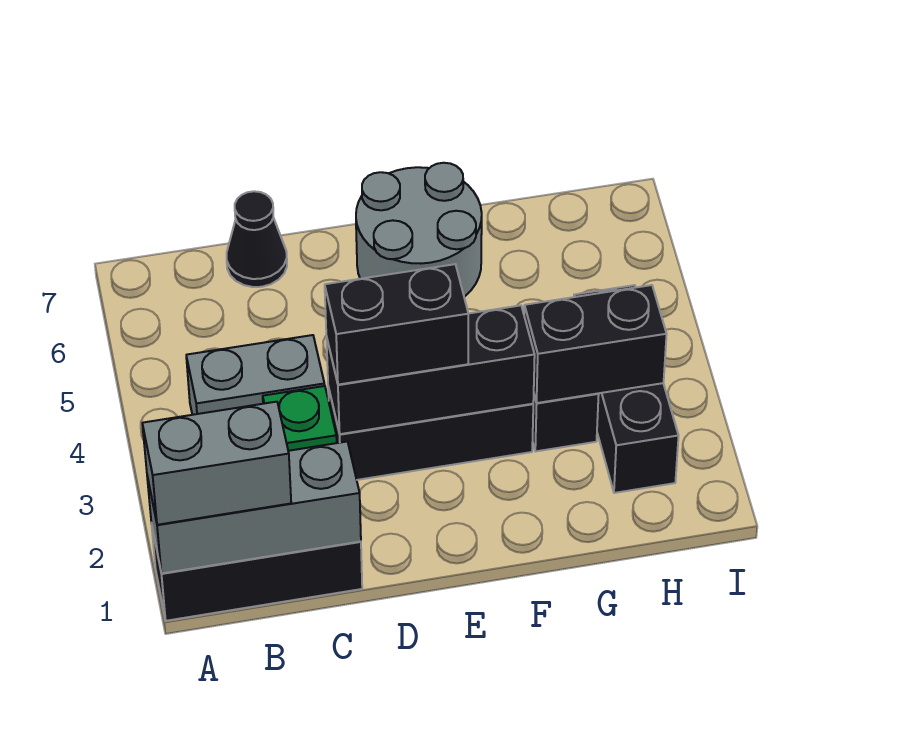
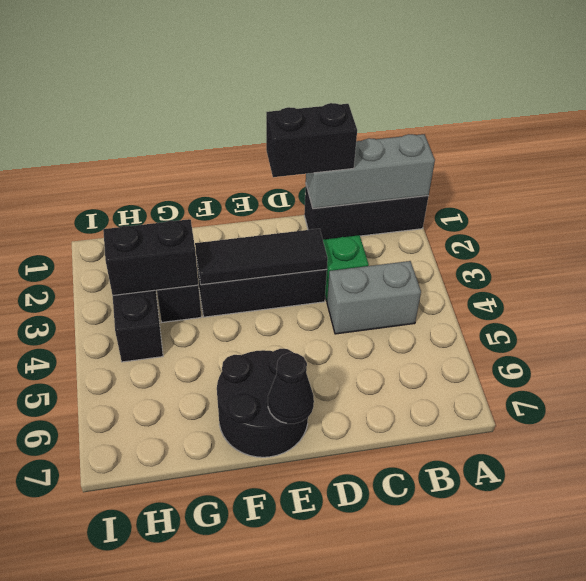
grey brick A1:B1 level 3 -> none
black cone C7 level 1 -> black cone E7 level 2
black brick D3:F3 level 2 -> black tile D3:F3 level 2
black brick D3:E3 level 3 -> black brick C1:D1 level 3
grey round brick E6:F7 level 1 -> black round brick E6:F7 level 1

